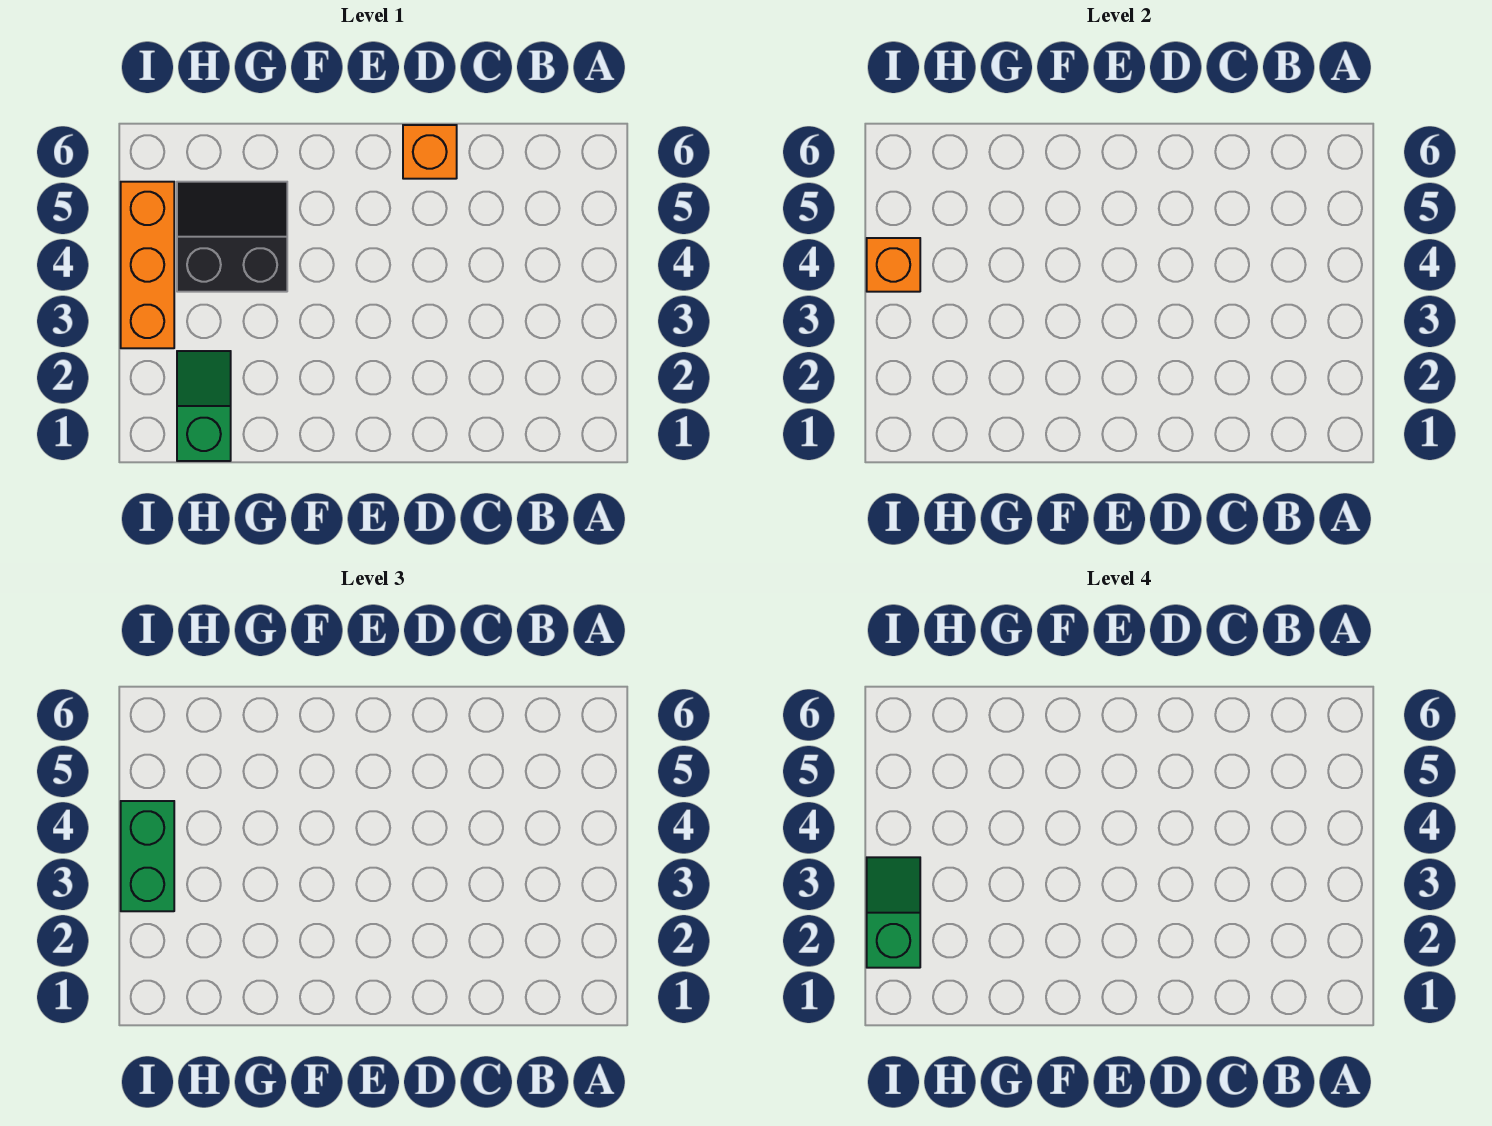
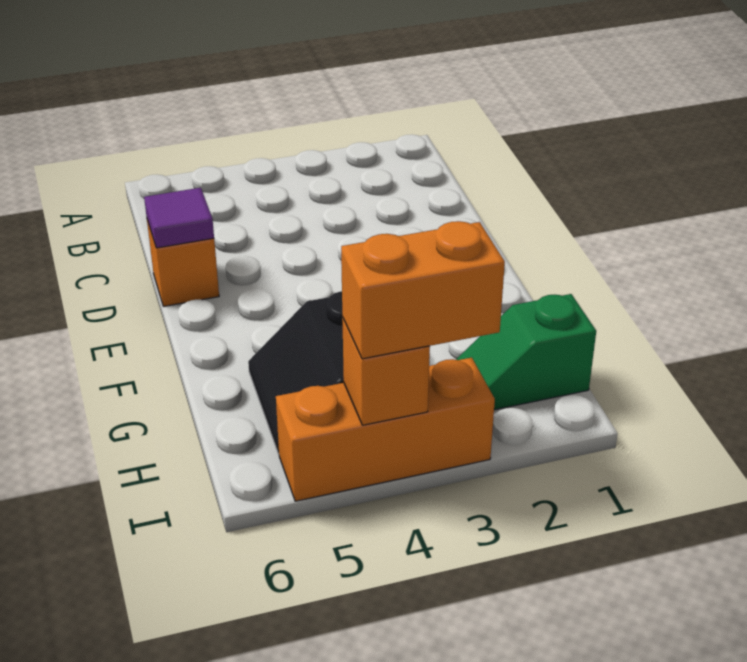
none -> purple tile D6 level 2
green slope I2:I3 level 4 top 2 -> none
green brick I3:I4 level 3 -> orange brick I3:I4 level 3

